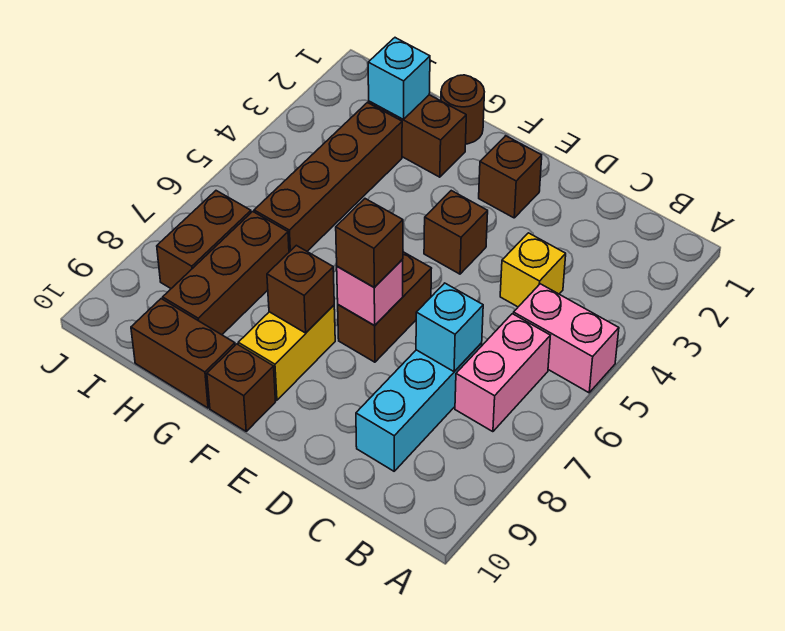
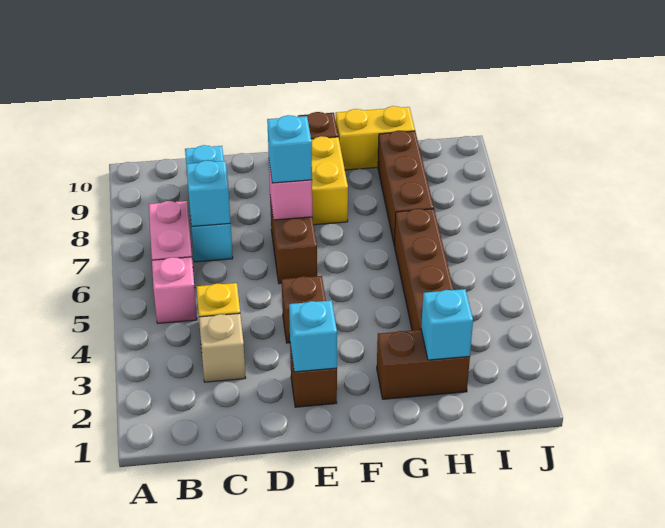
pink brick A5:B5 level 1 -> pink brick B5 level 1
none -> tan brick C3 level 1
none -> cyan brick E2 level 2
brown brick E7 level 3 -> cyan brick E7 level 3
brown brick F8 level 2 -> none
brown round brick G1 level 1 -> none
brown brick G10:H10 level 1 -> yellow brick G10:H10 level 1
brown brick I7:I8 level 1 -> none

